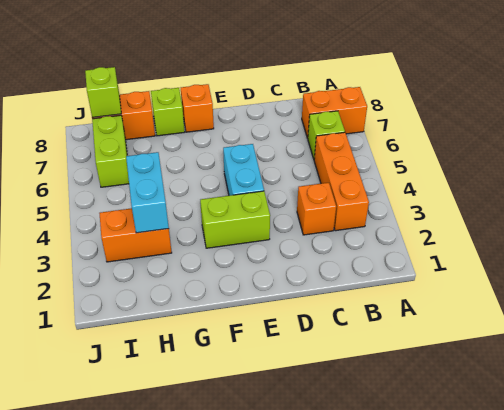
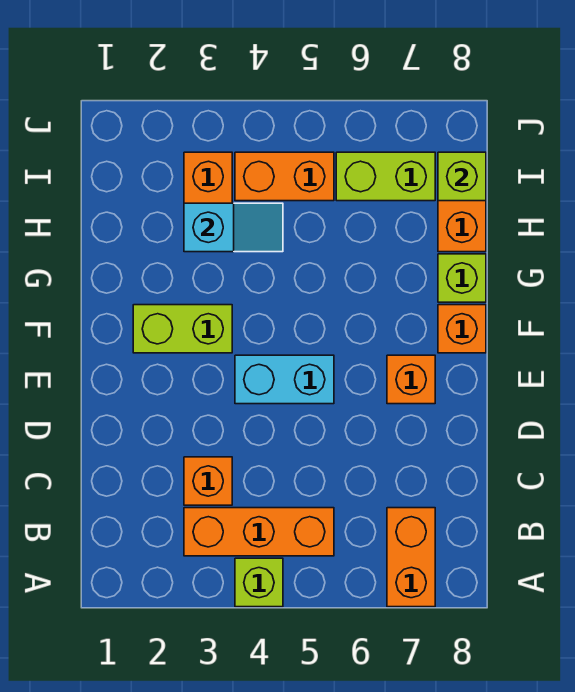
lime brick B6 level 1 -> lime brick A4 level 1
lime brick E3:F3 level 1 -> lime brick F2:F3 level 1
none -> orange brick E7 level 1
cyan brick H3:H4 level 2 -> cyan slope H3:H4 level 2 top 3
none -> orange brick I4:I5 level 1

